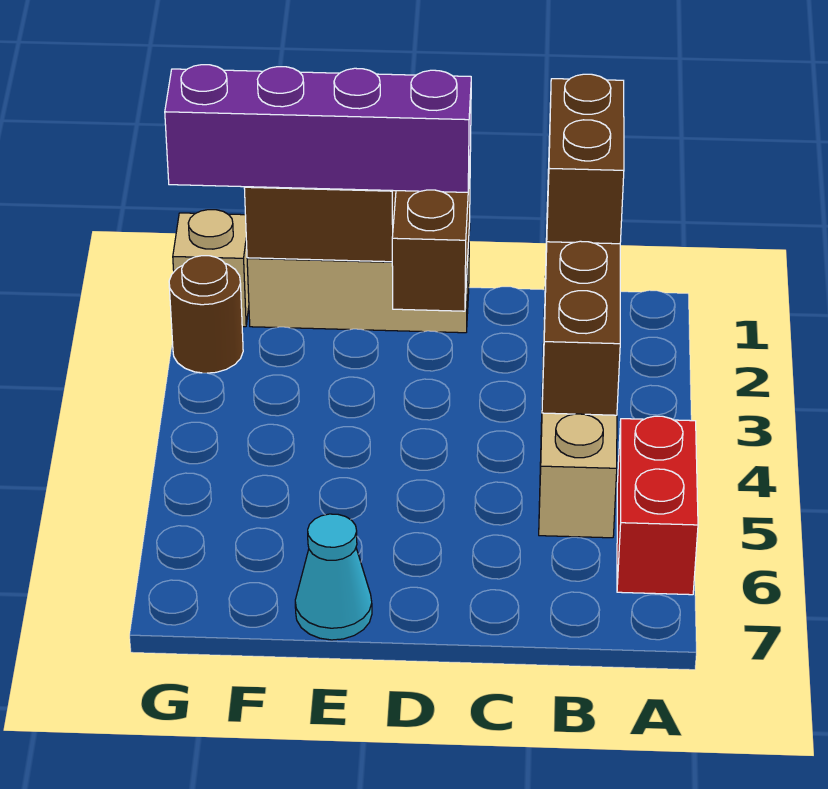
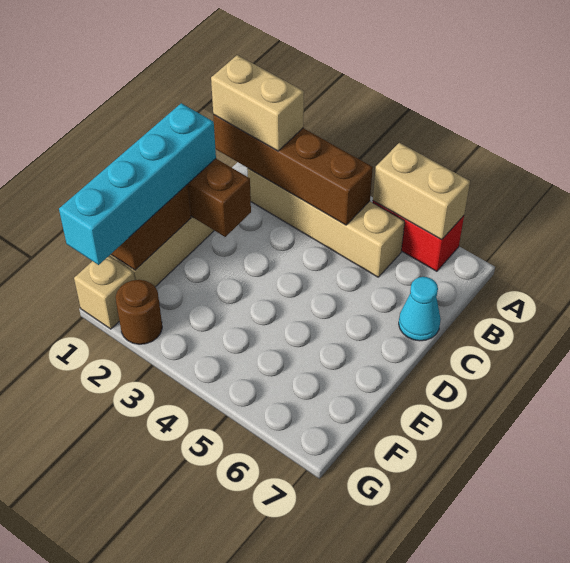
none -> tan brick A5:A6 level 2
brown brick B1:B2 level 3 -> tan brick B1:B2 level 3
purple brick D1:G1 level 3 -> cyan brick D1:G1 level 3
cyan cone E7 level 1 -> cyan cone C7 level 1

